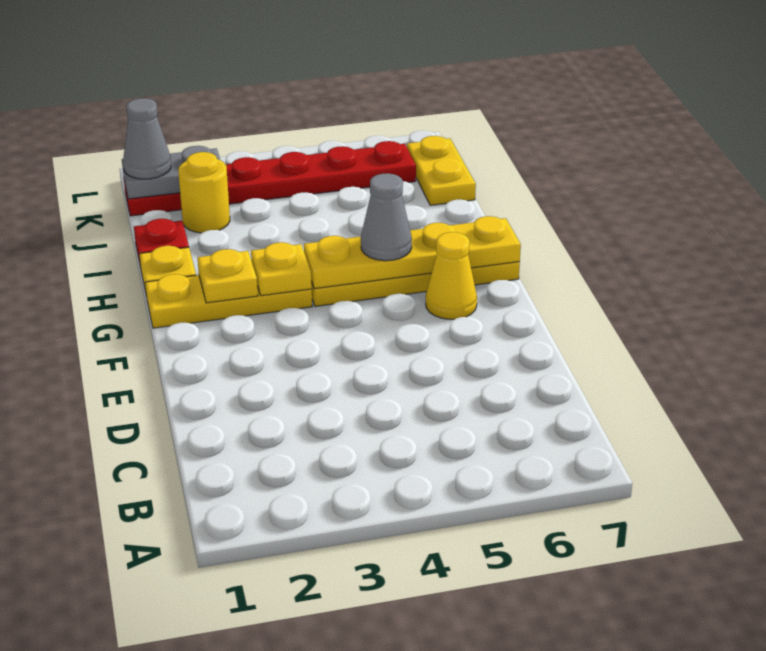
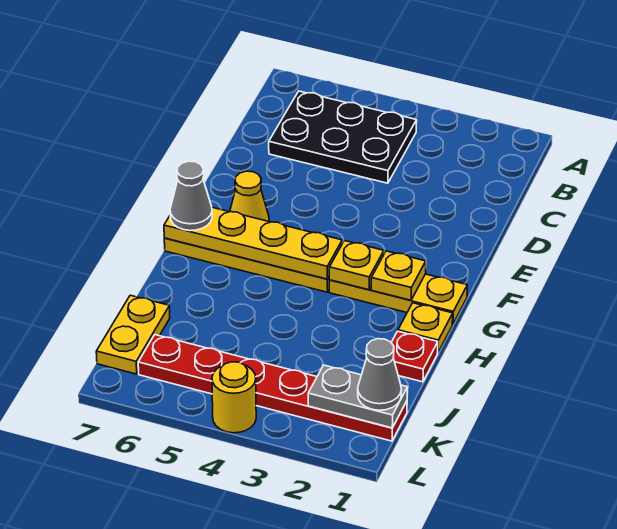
none -> black plate B4:C6 level 1
grey cone G5 level 3 -> grey cone G7 level 3
yellow round brick J2 level 1 -> yellow round brick L4 level 1

